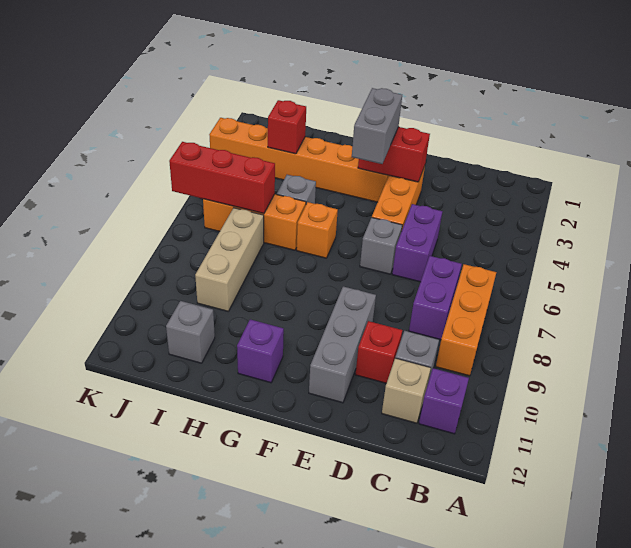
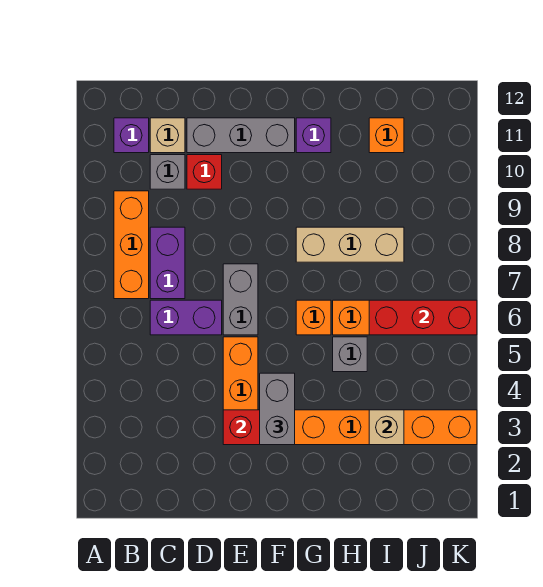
purple brick D5:D6 level 1 -> purple brick C6:D6 level 1
grey brick E6 level 1 -> grey brick E6:E7 level 1
grey brick E9:E11 level 1 -> grey brick D11:F11 level 1
red brick I3 level 2 -> tan brick I3 level 2
tan brick I7:I9 level 1 -> tan brick G8:I8 level 1
grey brick I11 level 1 -> orange brick I11 level 1

